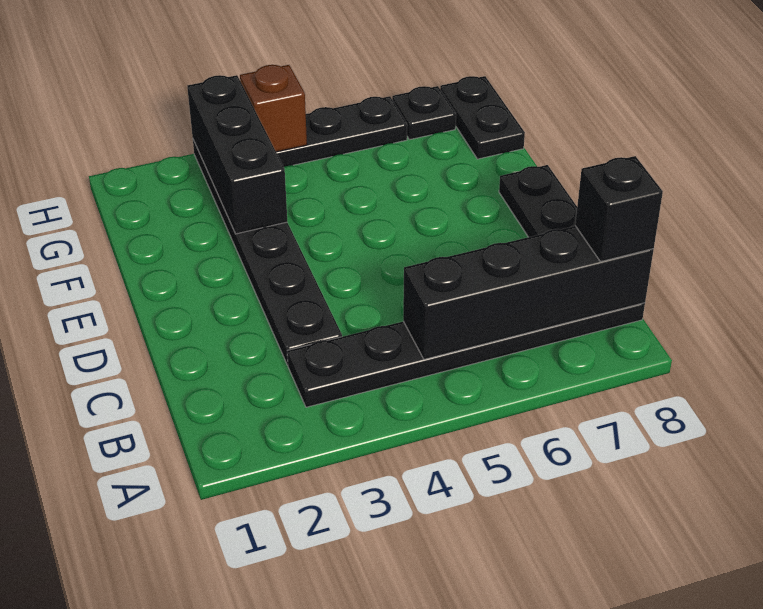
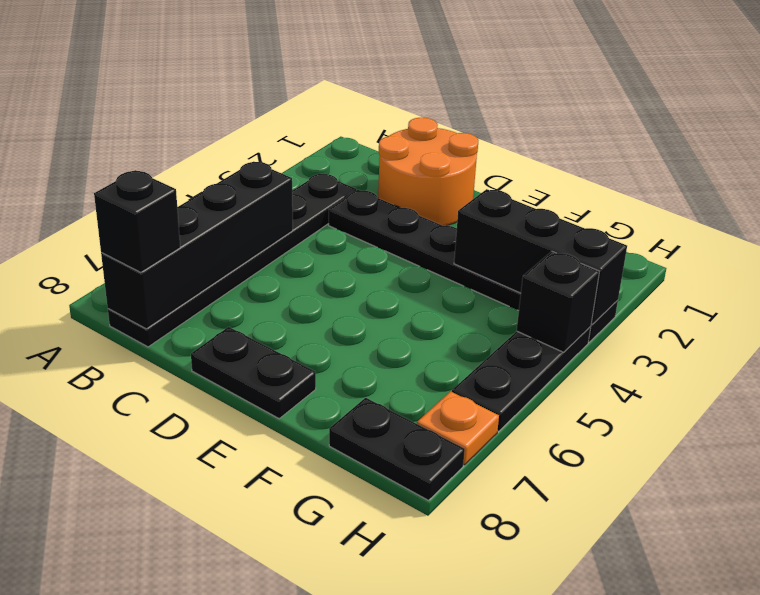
none -> orange round brick C1:D2 level 1
brown brick H4 level 2 -> black brick H4 level 2
black plate H7 level 1 -> orange plate H7 level 1

